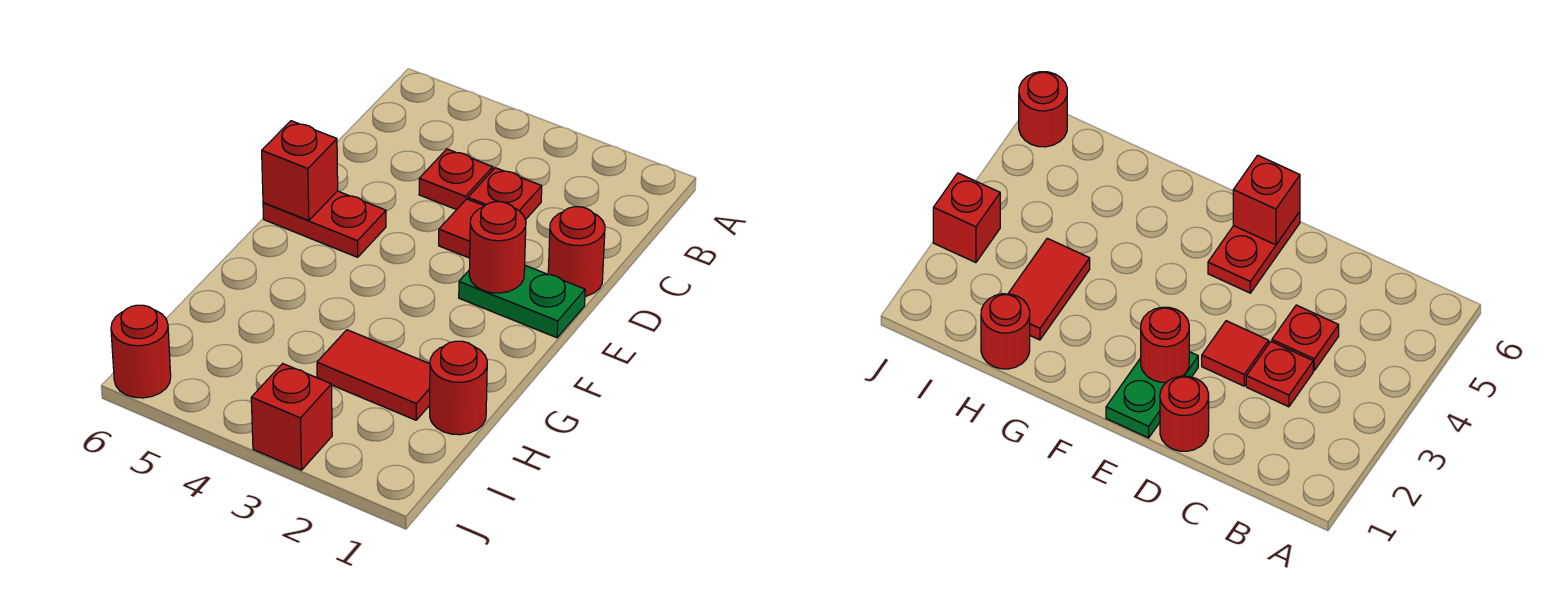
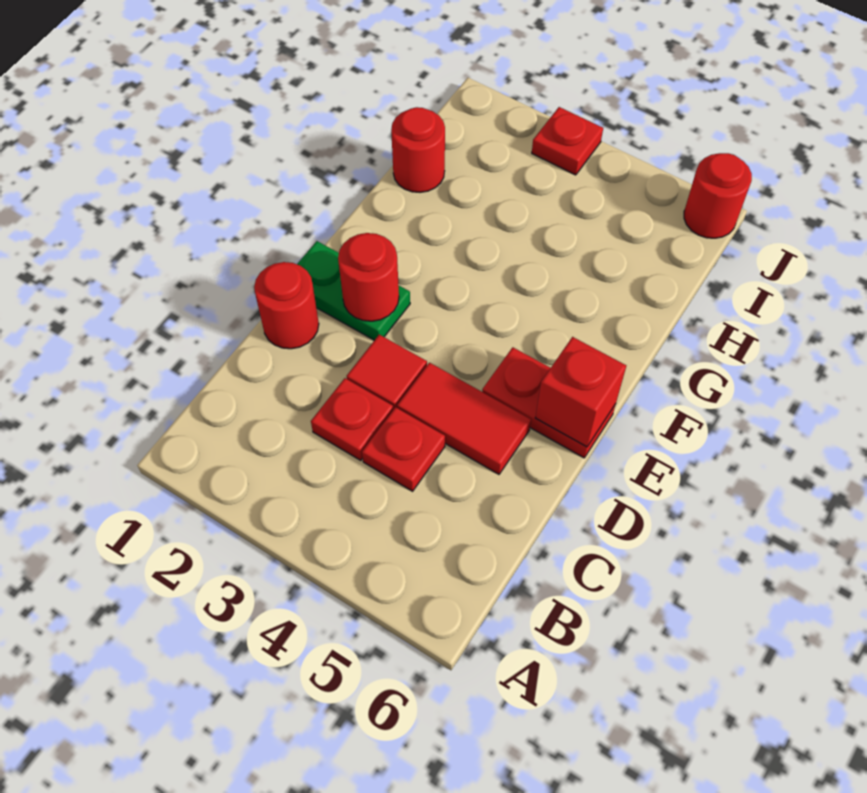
red tile H2:H3 level 1 -> red tile D4:D5 level 1
red brick J3 level 1 -> red plate J3 level 1

